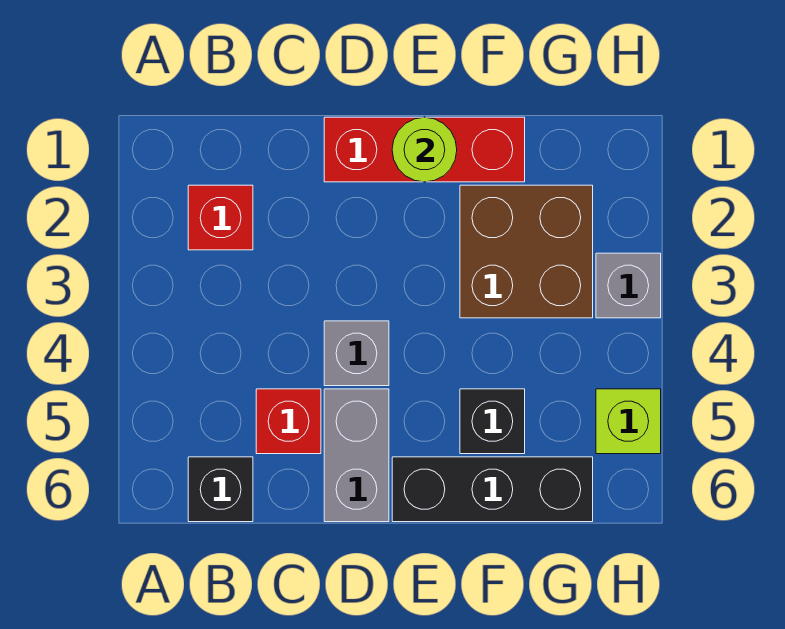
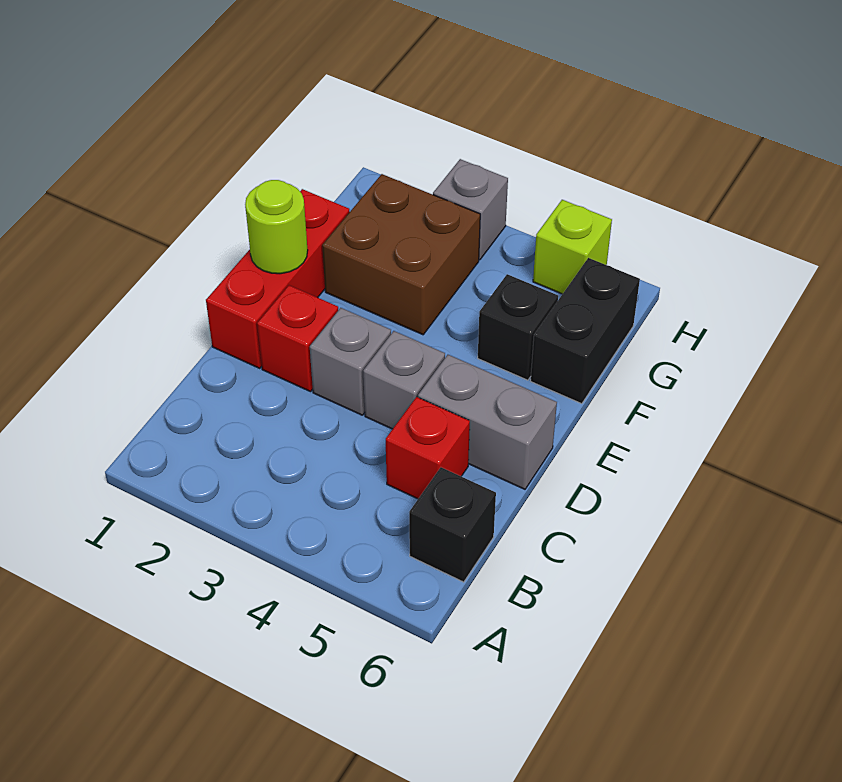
red brick B2 level 1 -> red brick D2 level 1
none -> grey brick D3 level 1
black brick E6:G6 level 1 -> black brick F6:G6 level 1

